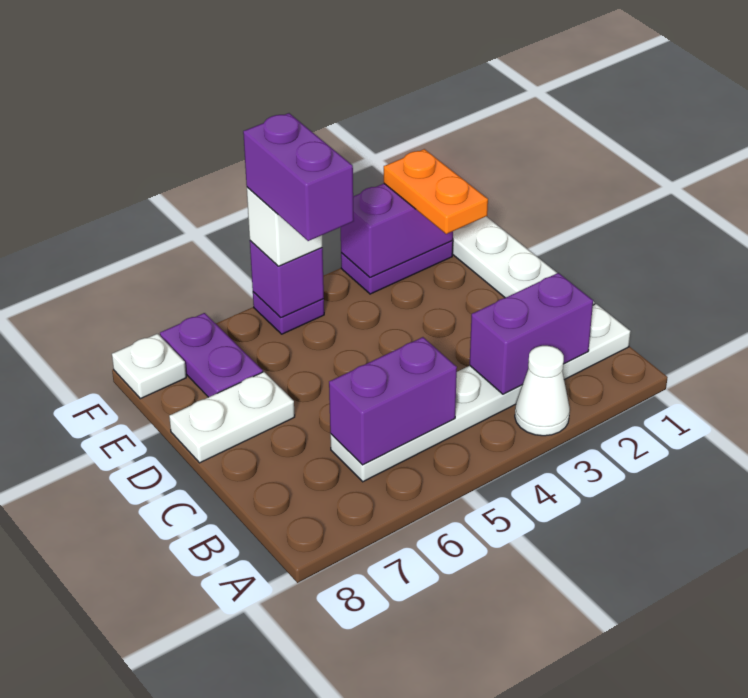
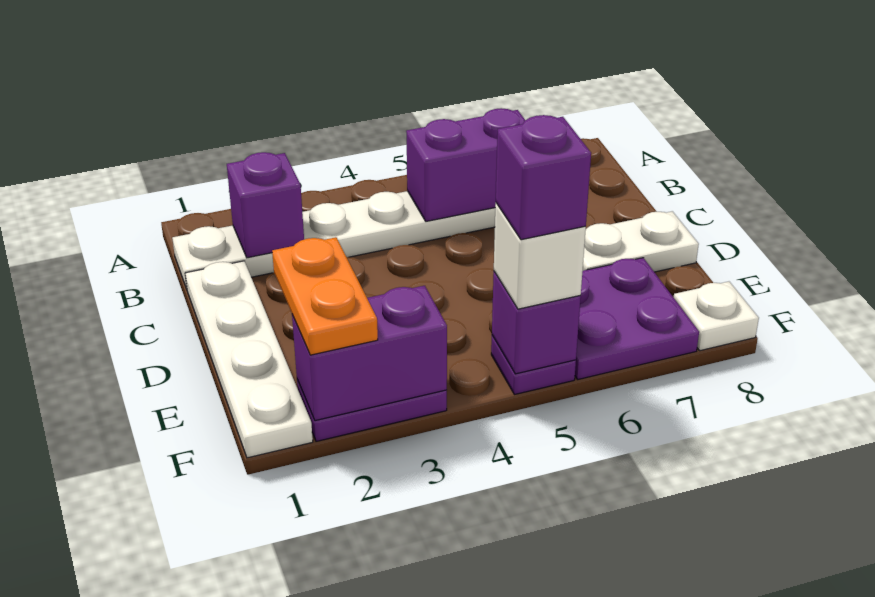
white cone A3 level 1 -> none
purple brick B2:B3 level 2 -> purple brick B2 level 2
purple brick E5:F5 level 4 -> purple brick F5 level 4
purple plate E7:F7 level 1 -> purple plate E6:F7 level 1

